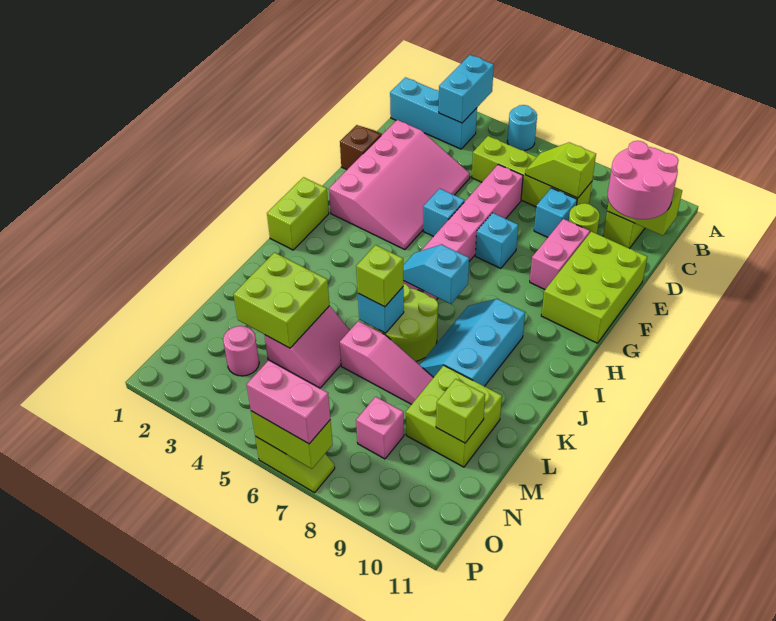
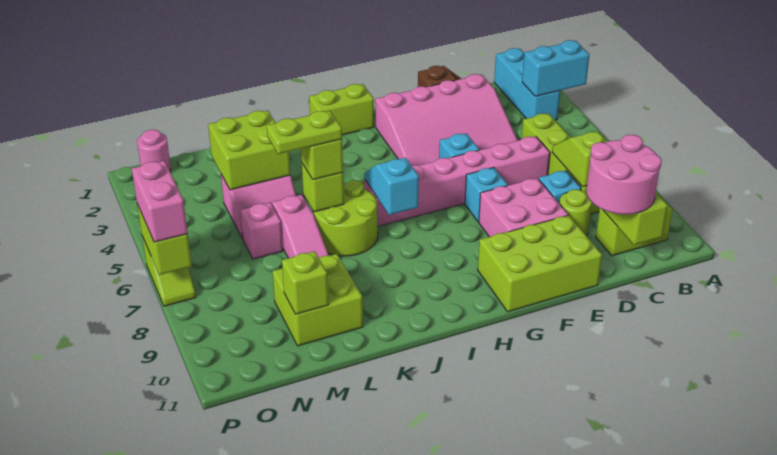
cyan round brick A5 level 1 -> none
pink brick E9:F9 level 1 -> pink brick E8:F9 level 1
cyan slope I8:K9 level 1 top 9 -> none
cyan brick K6 level 2 -> lime brick K6 level 2
none -> lime plate K6:L6 level 4
pink round brick N3 level 1 -> pink round brick O1 level 1
pink brick N8 level 1 -> pink brick M6 level 1

